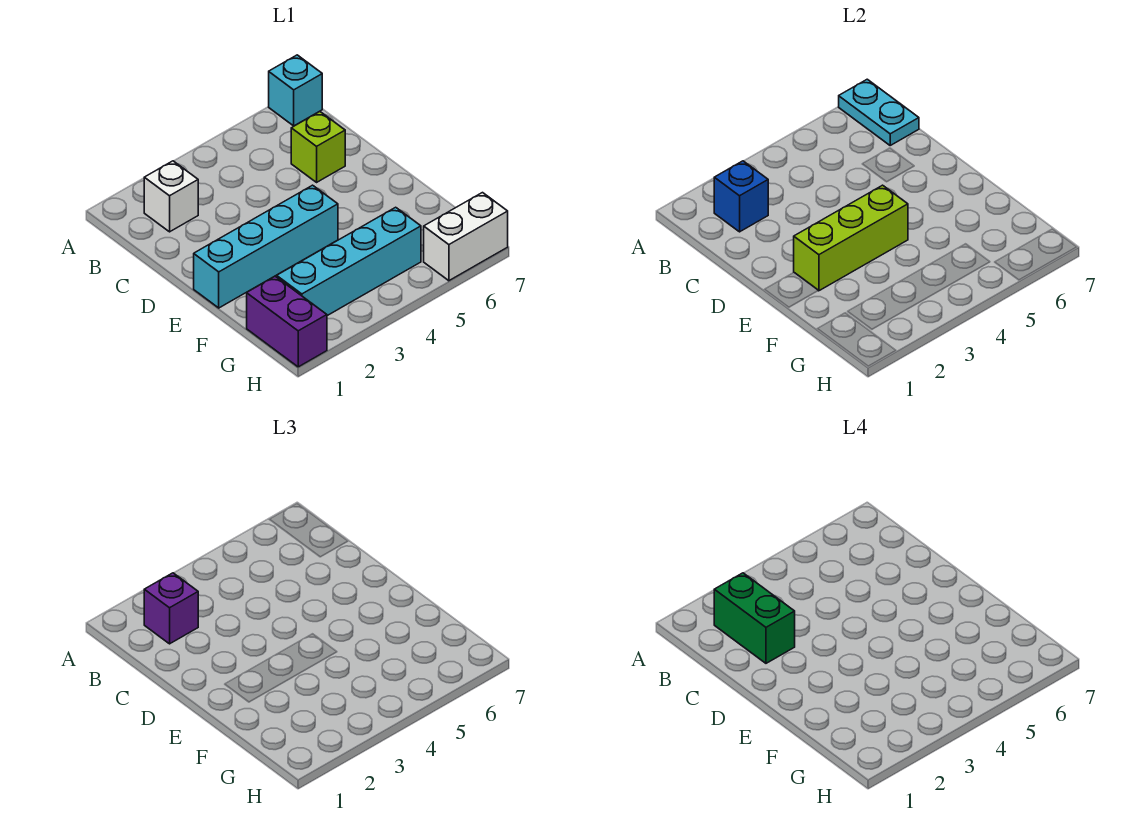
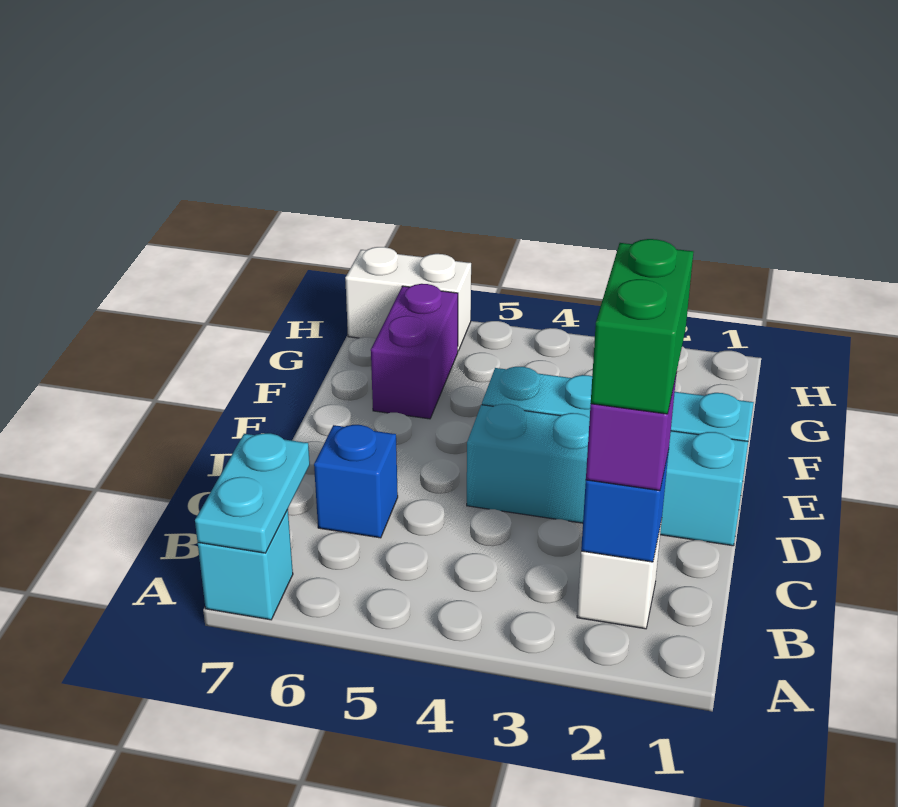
lime brick C6 level 1 -> blue brick C6 level 1
lime brick E2:E4 level 2 -> none
purple brick G1:H1 level 1 -> purple brick F6:G6 level 1
cyan brick G2:G5 level 1 -> cyan brick D1:D4 level 1

